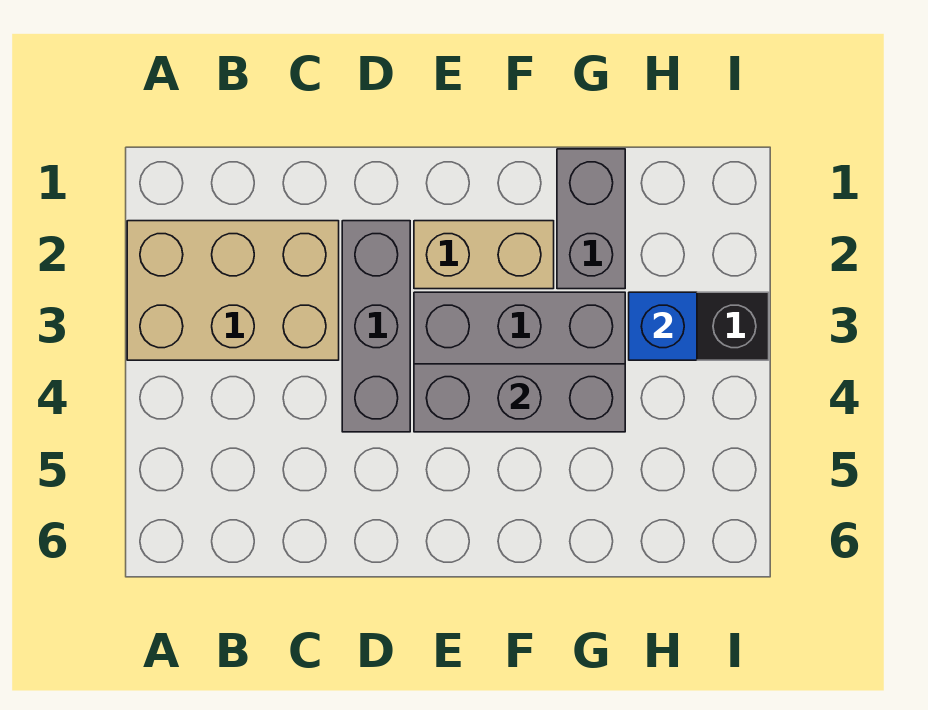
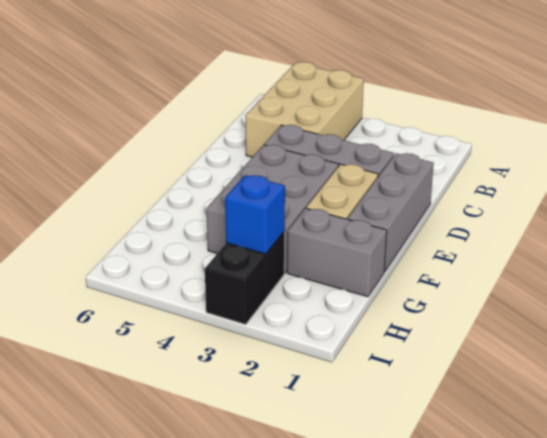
tan brick A2:C3 level 1 -> tan brick A4:C5 level 1
grey brick E4:G4 level 2 -> grey brick D1:F1 level 1

